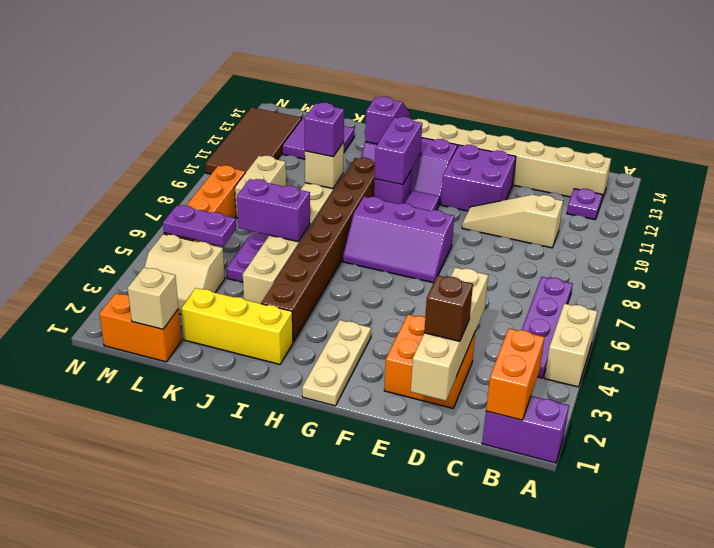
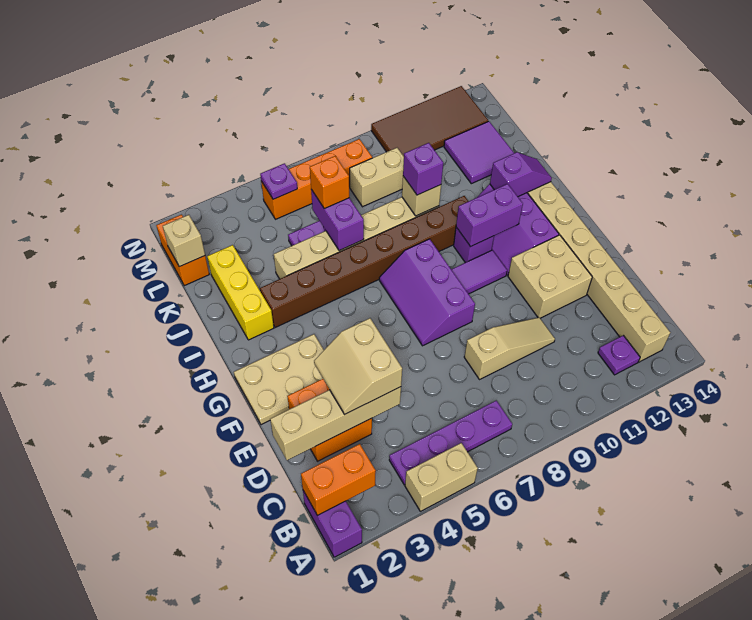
tan slope C10:E10 level 1 top C -> tan slope D8:D10 level 1 top 8
brown brick D2 level 3 -> none
purple brick E11:F12 level 1 -> tan brick E11:F12 level 1
tan plate G1:G3 level 1 -> tan plate F1:G3 level 1
none -> orange brick K6 level 3
tan slope L3:M4 level 1 top 4 -> tan slope D3:E4 level 3 top 4
purple plate L5:M5 level 2 -> purple plate M5 level 2

